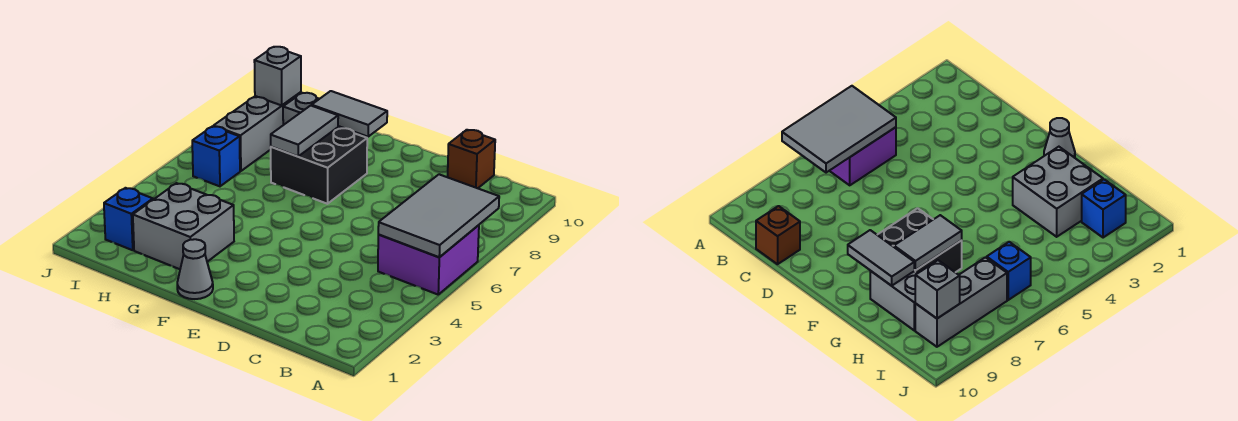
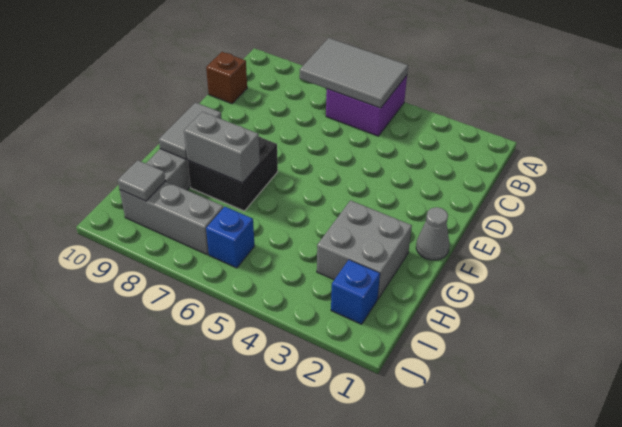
grey tile G7:G8 level 2 -> grey brick G7:G8 level 2
grey brick I9 level 2 -> grey tile I9 level 2

